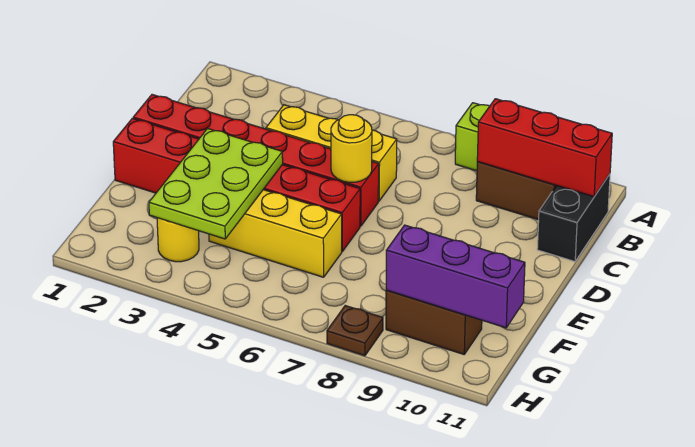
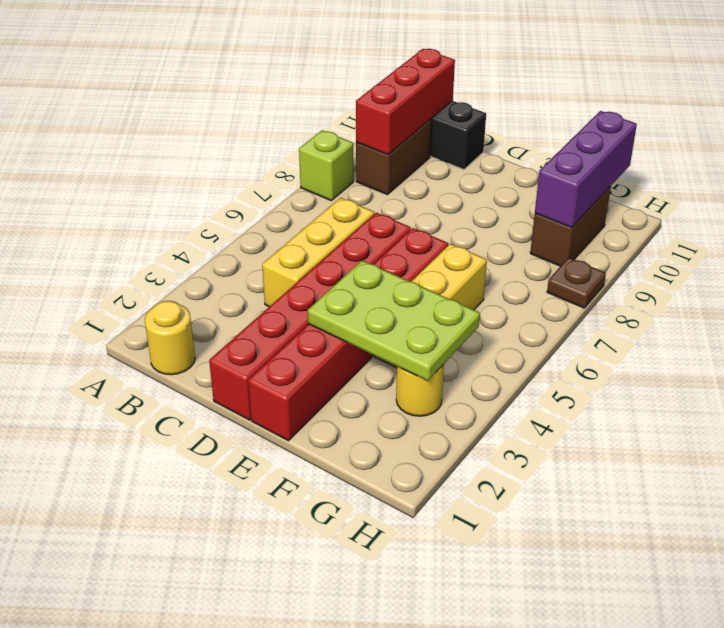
yellow round brick D6 level 2 -> yellow round brick B1 level 1

